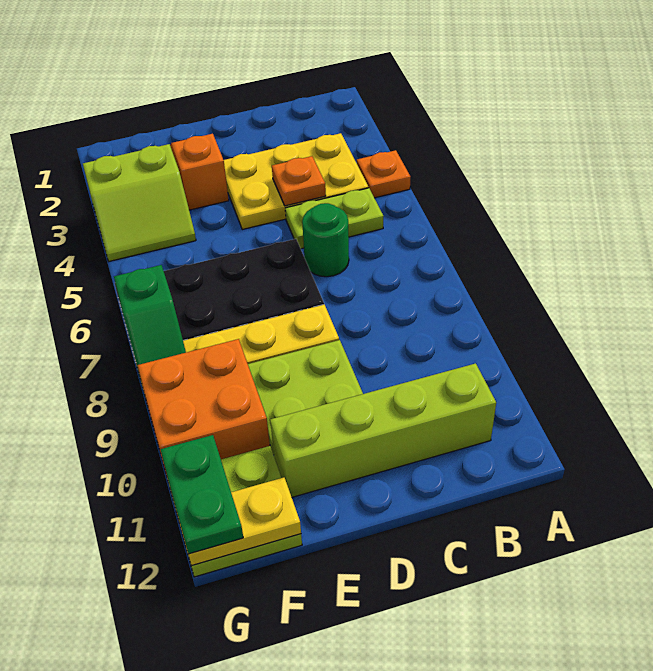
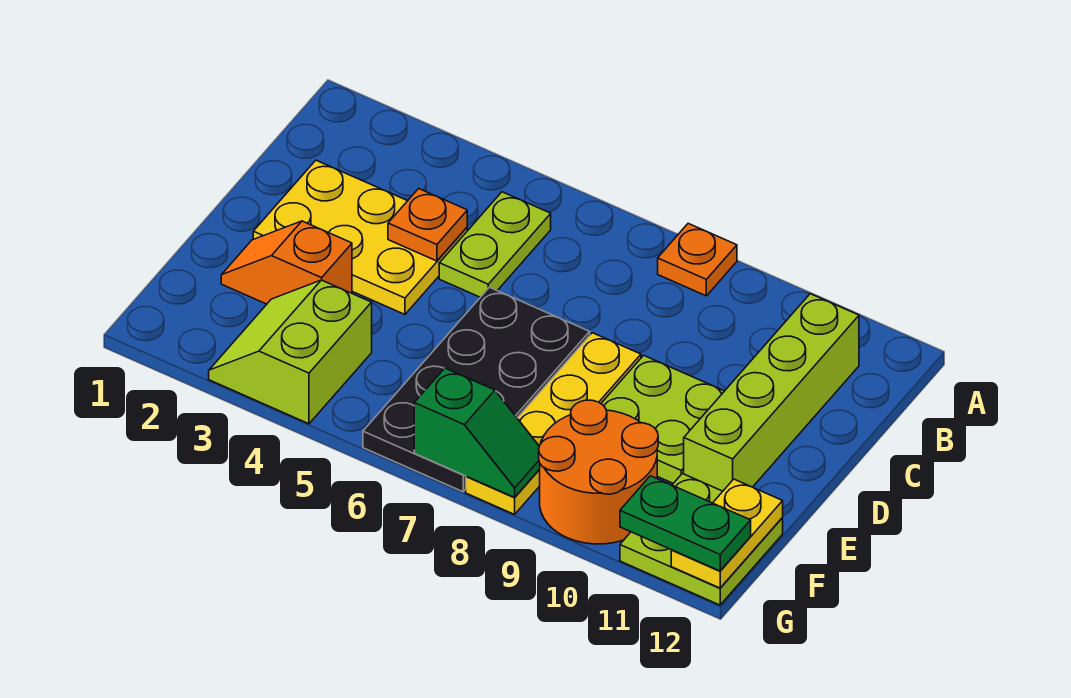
orange plate A4 level 1 -> orange plate A8 level 1
yellow plate B3:D4 level 1 -> yellow plate C2:D4 level 1
green round brick C6 level 1 -> none
lime slope F3:G4 level 1 top 3 -> lime slope F3:G4 level 1 top 4
orange brick F9:G10 level 1 -> orange round brick F9:G10 level 1

